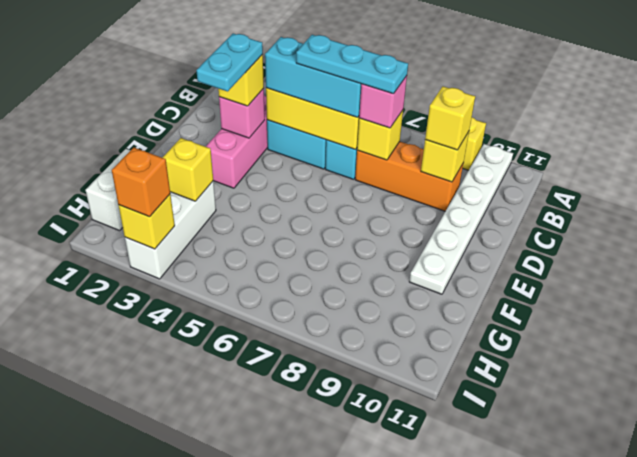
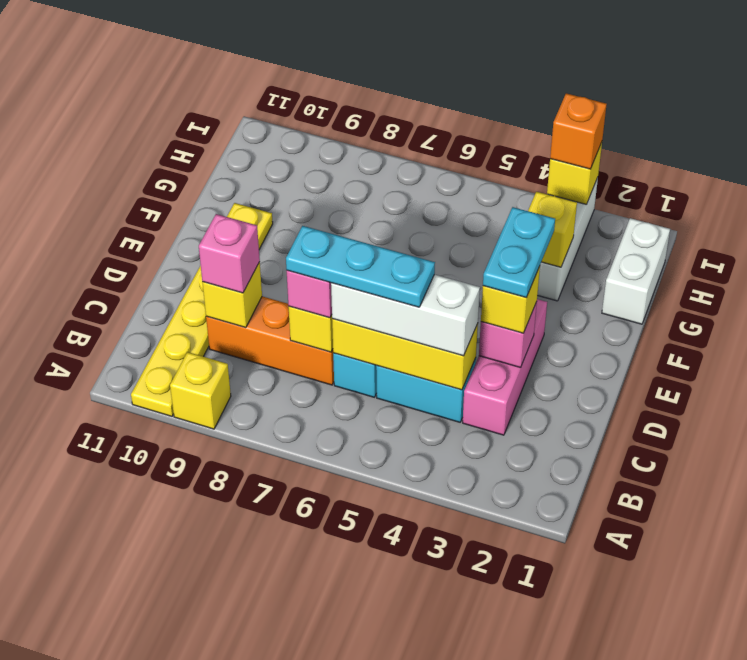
white plate A10:F10 level 1 -> yellow plate A10:F10 level 1
cyan brick C4:C6 level 3 -> white brick C4:C6 level 3
yellow brick C9 level 3 -> pink brick C9 level 3

